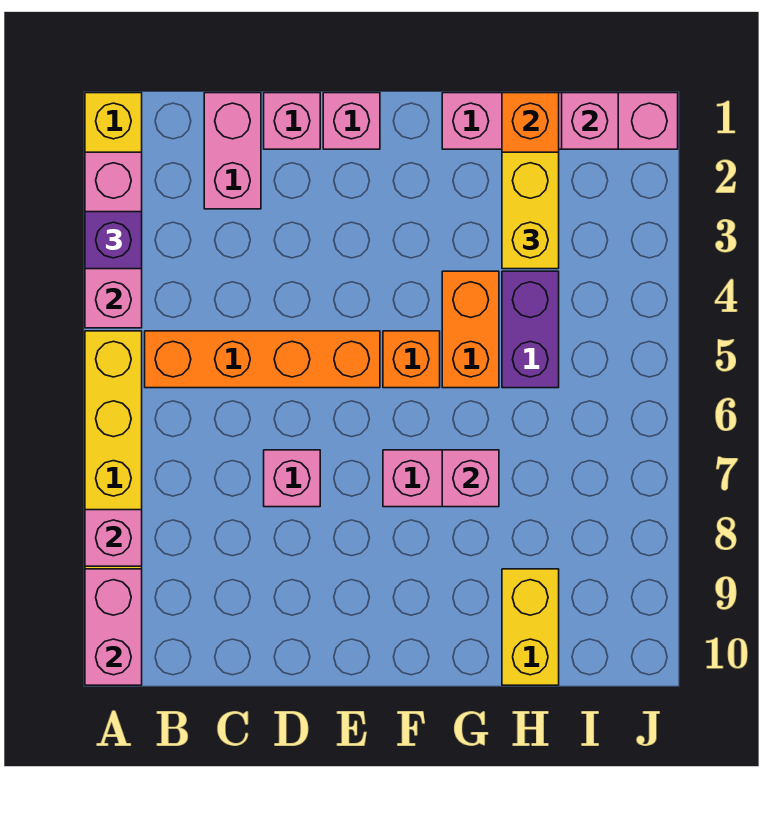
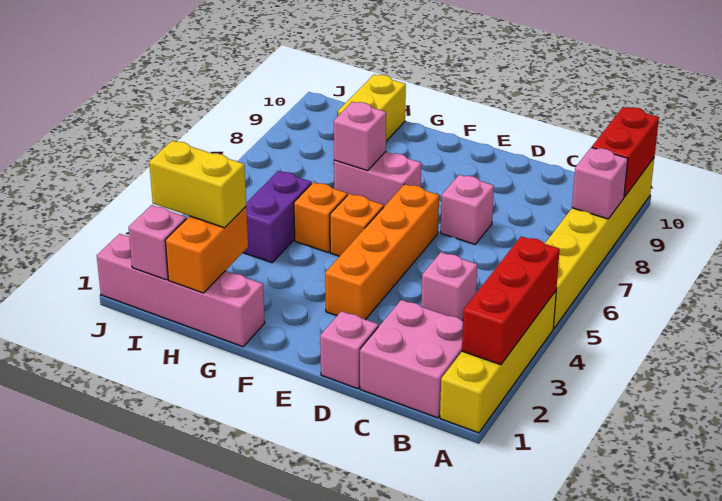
pink brick A2:A4 level 2 -> red brick A2:A4 level 2
purple brick A3 level 3 -> none
pink brick A9:A10 level 2 -> red brick A9:A10 level 2
orange brick B5:E5 level 1 -> orange brick E3:E6 level 1
pink brick C1:C2 level 1 -> pink brick B1:C2 level 1
pink brick E1 level 1 -> pink brick C4 level 1
orange brick G4:G5 level 1 -> orange brick G5 level 1
yellow brick H2:H3 level 3 -> yellow brick H2:I2 level 3

